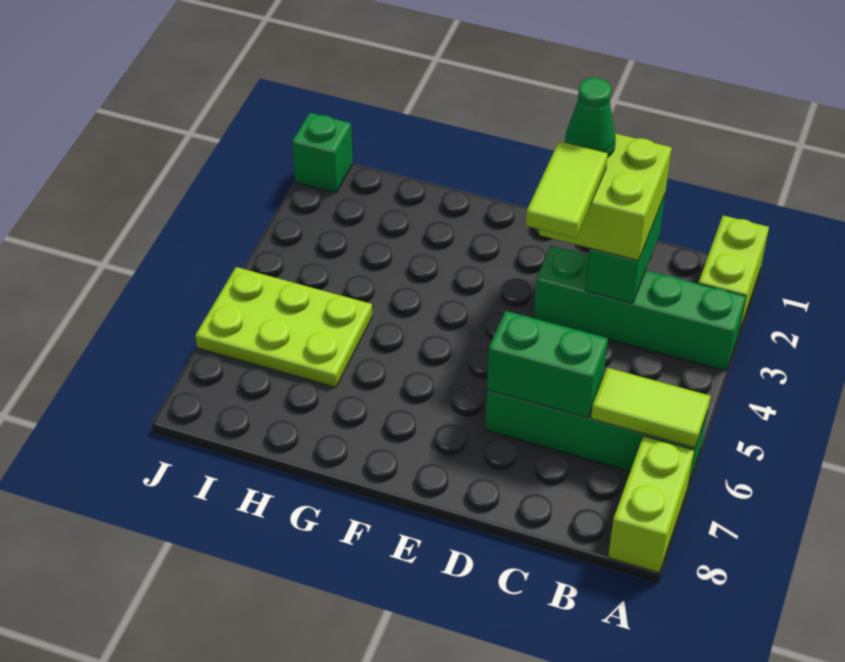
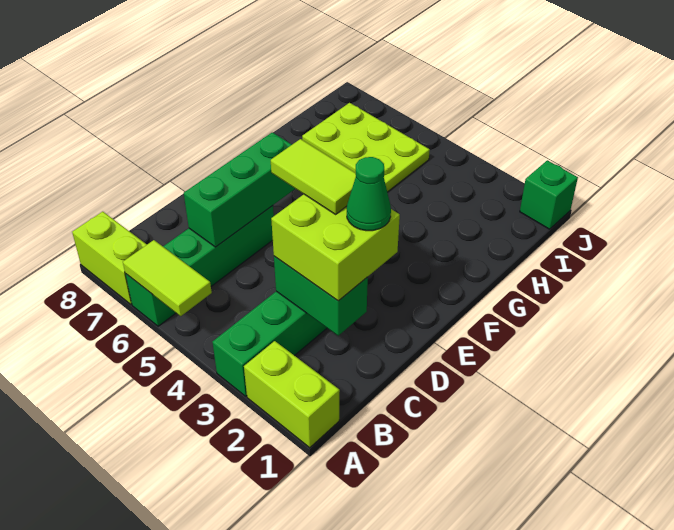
lime tile A6:B6 level 2 -> lime tile A5:A6 level 2
green brick C6:D6 level 2 -> green brick C6:E6 level 2
lime plate H5:J6 level 1 -> lime plate H5:I7 level 1

